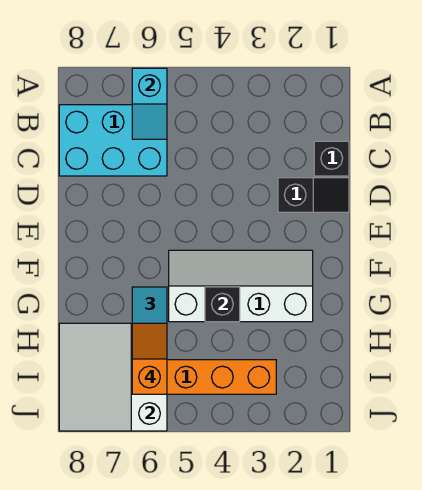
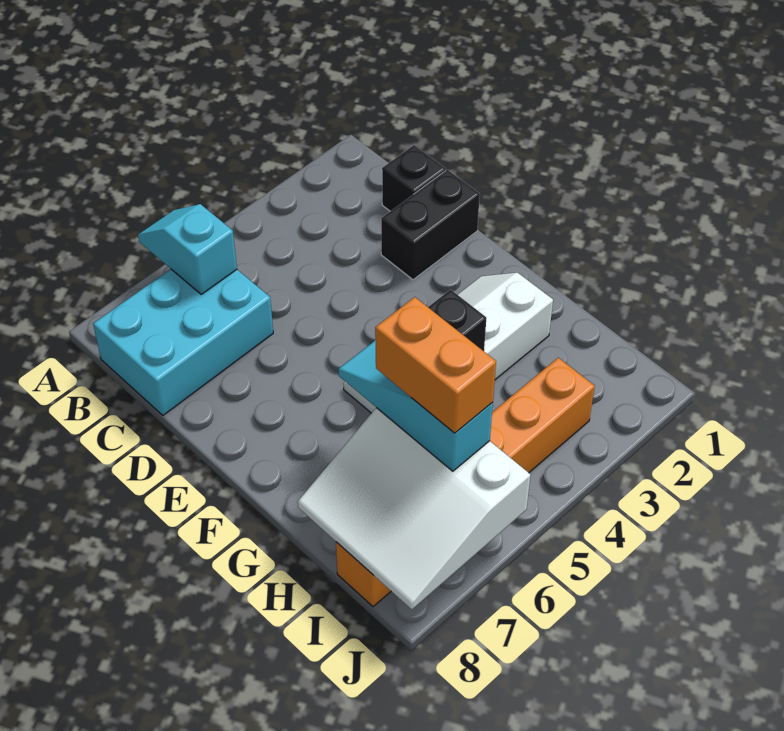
cyan slope A6:B6 level 2 top A -> cyan slope A6:B6 level 2 top B
black slope D1:D2 level 1 top 2 -> black brick D1:D2 level 1
orange slope H6:I6 level 4 top I -> orange brick H6:I6 level 4

